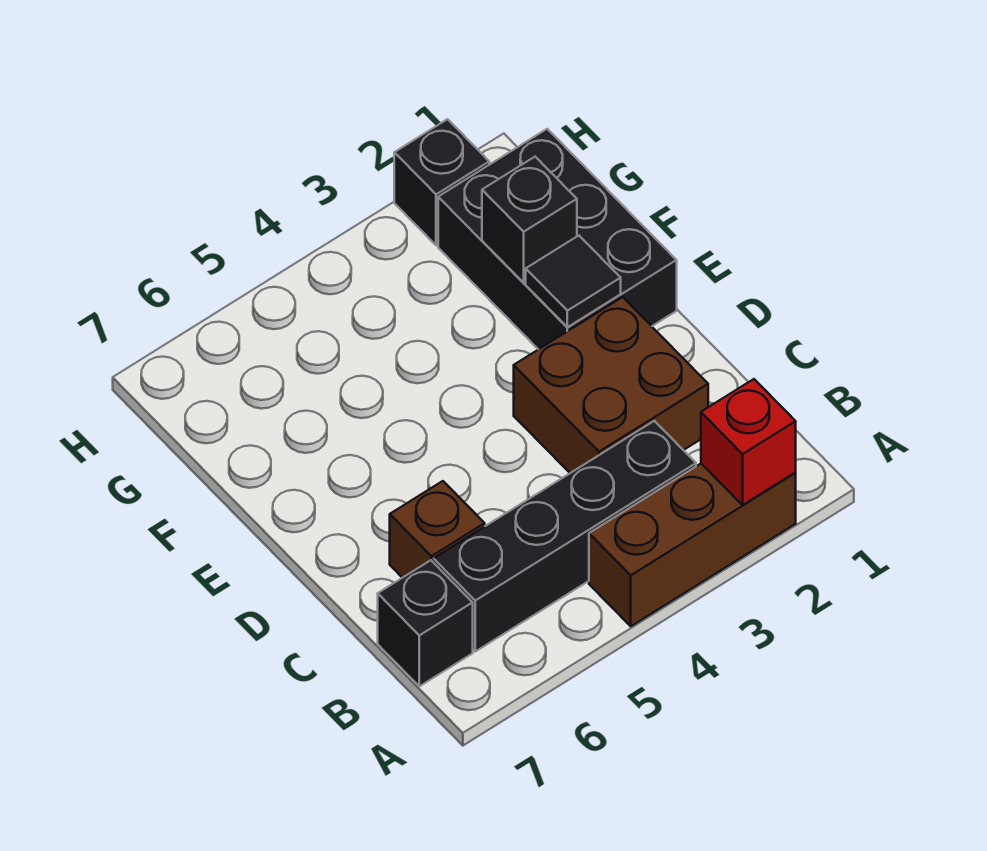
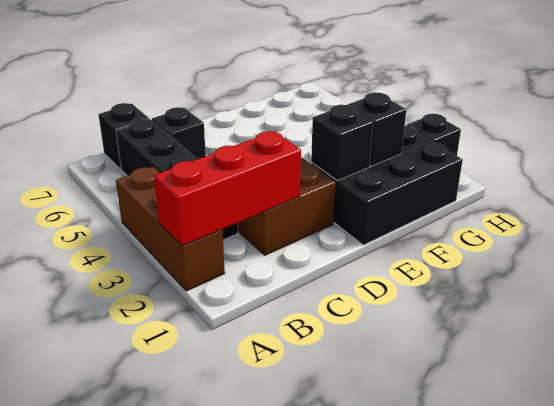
red brick A2 level 2 -> red brick A2:C2 level 2
brown brick C6 level 1 -> black brick C6 level 1
black tile E2 level 2 -> black brick E2 level 2

